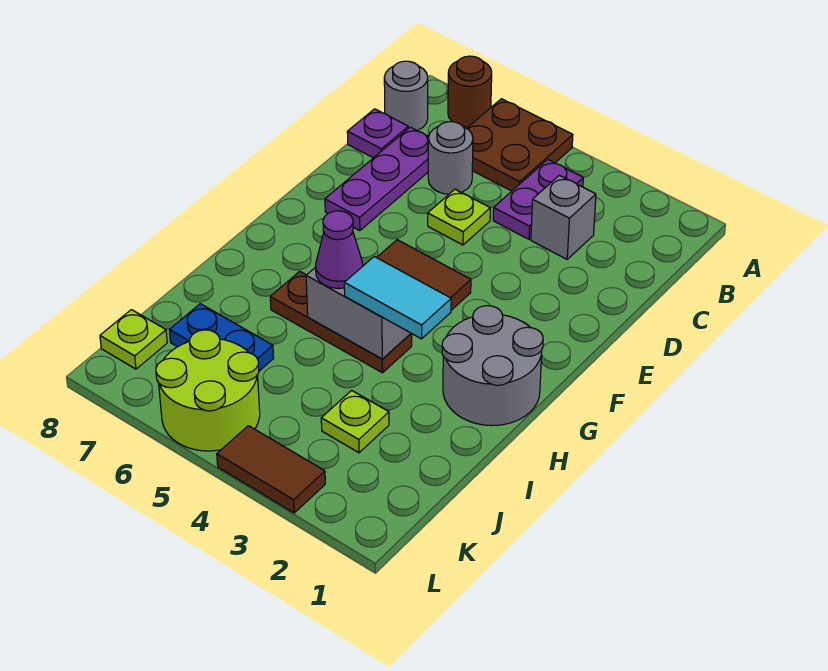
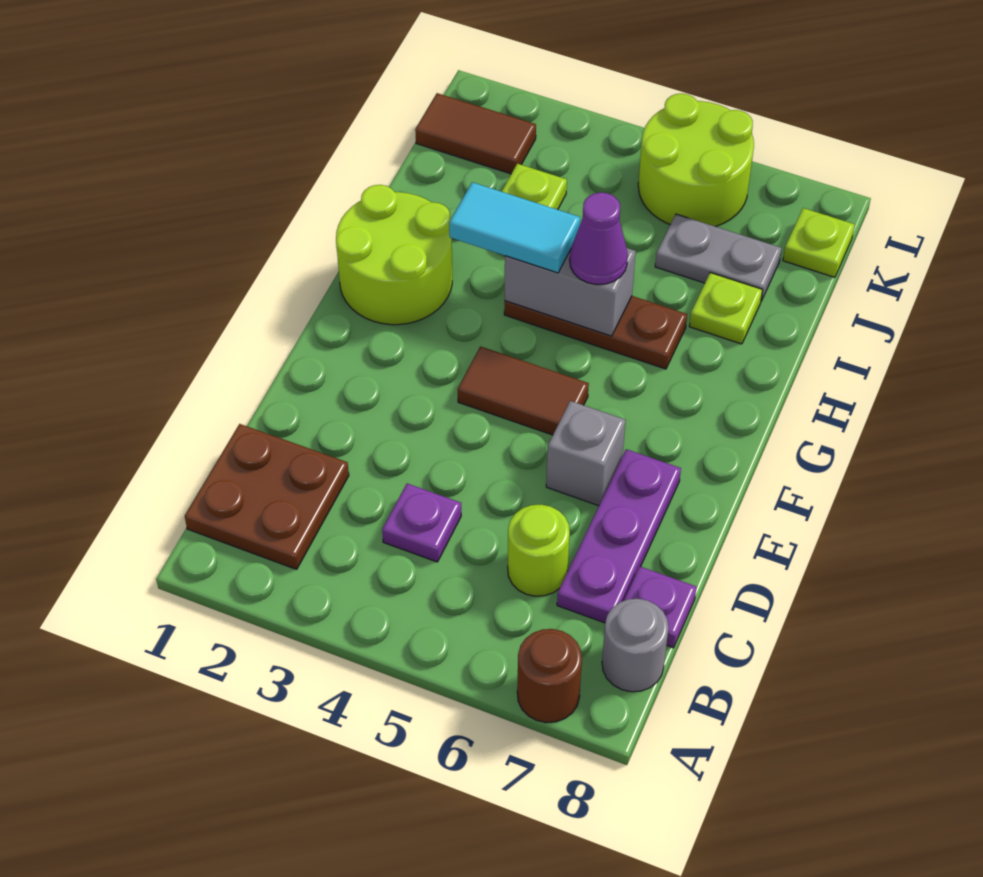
brown plate A5:B6 level 1 -> brown plate B1:C2 level 1
purple plate B4:C4 level 1 -> purple plate C4 level 1
grey brick C3 level 1 -> grey brick E6 level 1
grey round brick C6 level 1 -> lime round brick C6 level 1
lime plate D5 level 1 -> lime plate I7 level 1
grey round brick G1:H2 level 1 -> lime round brick G1:H2 level 1
blue plate J6:J7 level 1 -> grey plate J6:J7 level 1
brown tile L3:L4 level 1 -> brown tile K1:K2 level 1

